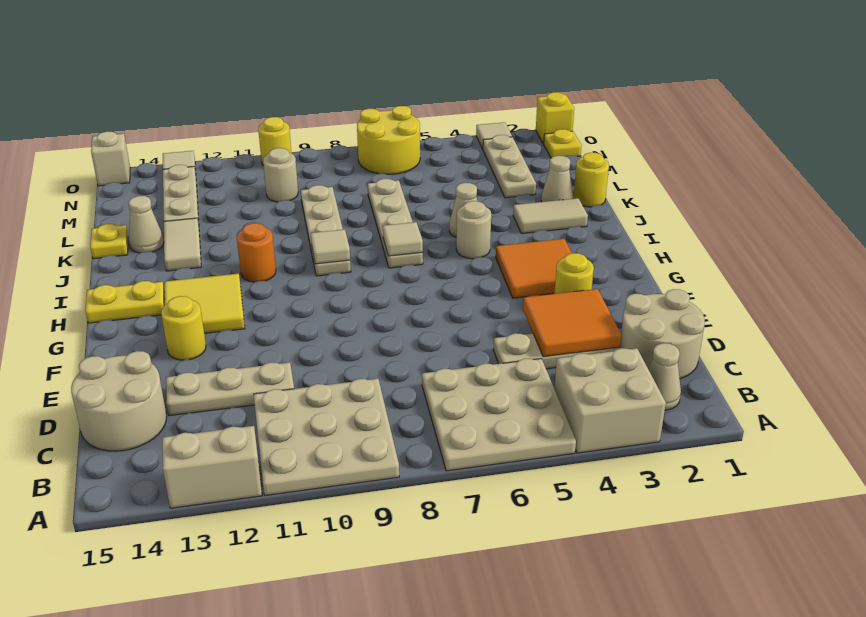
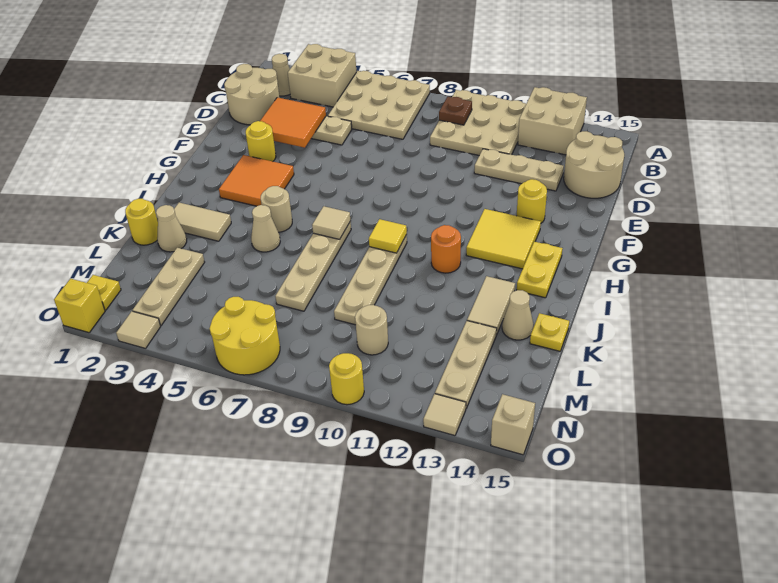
tan brick A12:A13 level 1 -> tan brick A12:B13 level 1
none -> brown plate B9 level 2
yellow plate H14:H15 level 1 -> yellow plate H14:I14 level 1
tan tile I9 level 2 -> yellow tile I9 level 2

